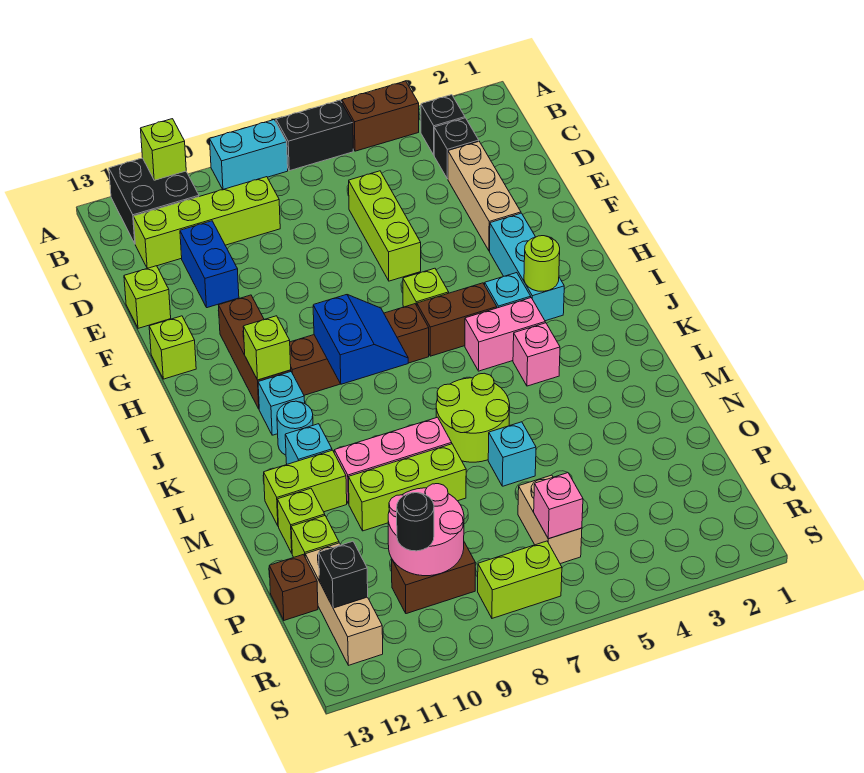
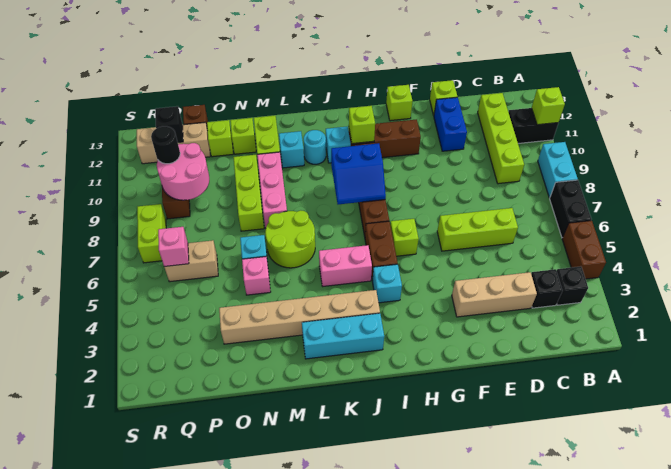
black brick A11:B12 level 1 -> black brick A11:B11 level 1
blue brick D11:E11 level 1 -> blue brick E11:E12 level 1
cyan brick G3:I3 level 1 -> cyan brick J2:L2 level 1
lime round brick I3 level 2 -> none
none -> tan brick J3:O3 level 1
pink brick J4:J5 level 1 -> pink brick J5:K5 level 1
pink brick K4 level 1 -> pink brick N5 level 1

